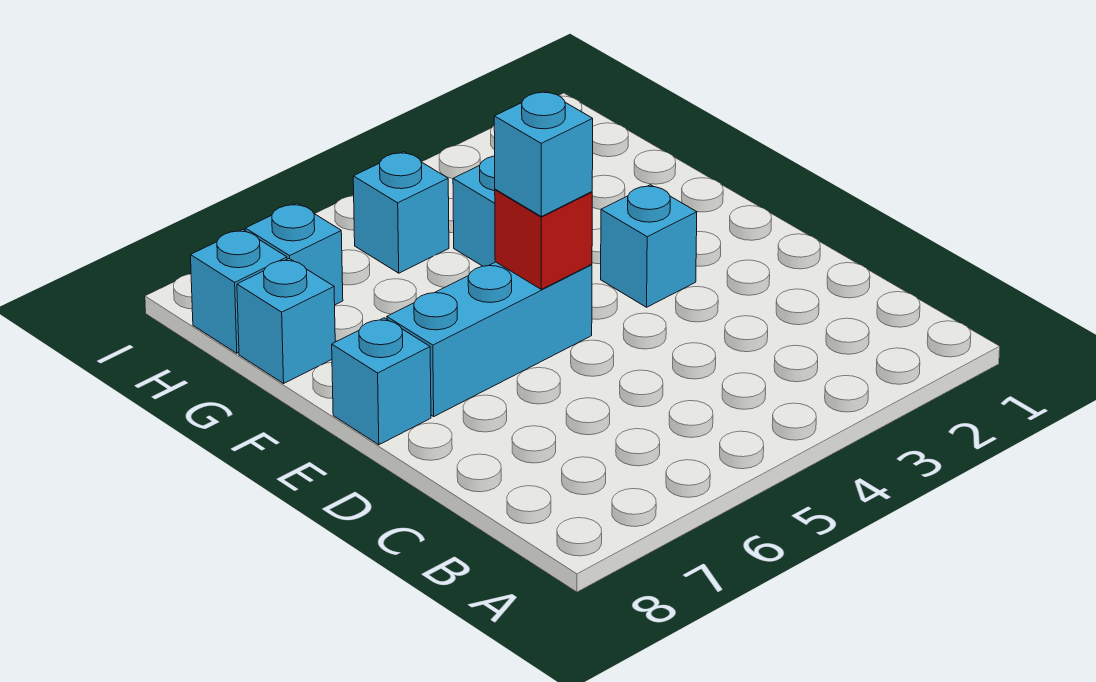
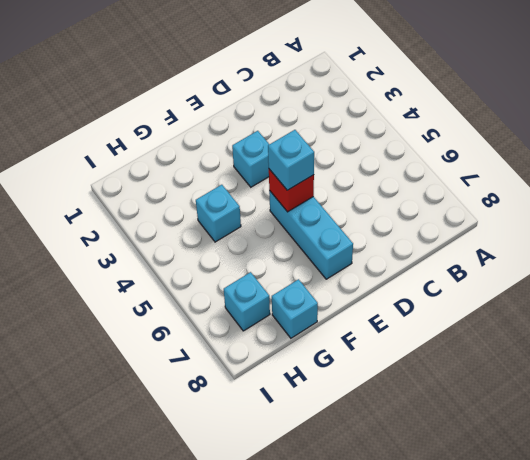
cyan brick E8 level 1 -> none
cyan brick H5 level 1 -> none
cyan brick H8 level 1 -> none

